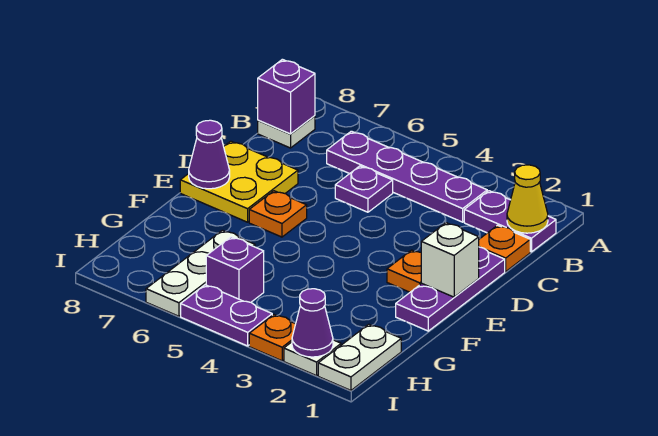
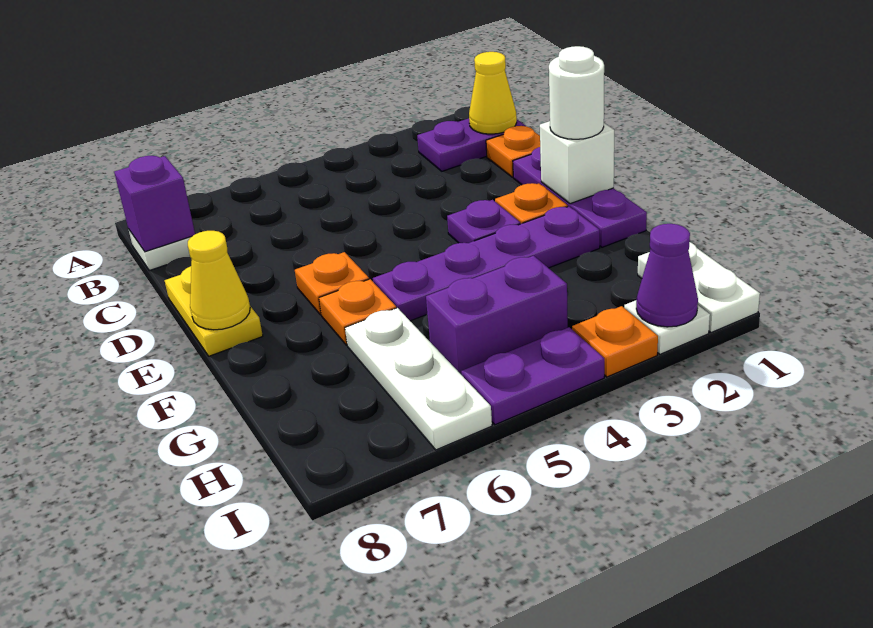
purple plate B3:B6 level 1 -> purple plate F2:F5 level 1
purple plate C5 level 1 -> purple plate E3 level 1
yellow plate D7:E8 level 1 -> yellow plate D8:E8 level 1
none -> white round brick E1 level 3
purple cone E8 level 2 -> yellow cone E8 level 2
none -> orange plate F6 level 1
purple brick H5 level 1 -> purple brick H4:H5 level 1

